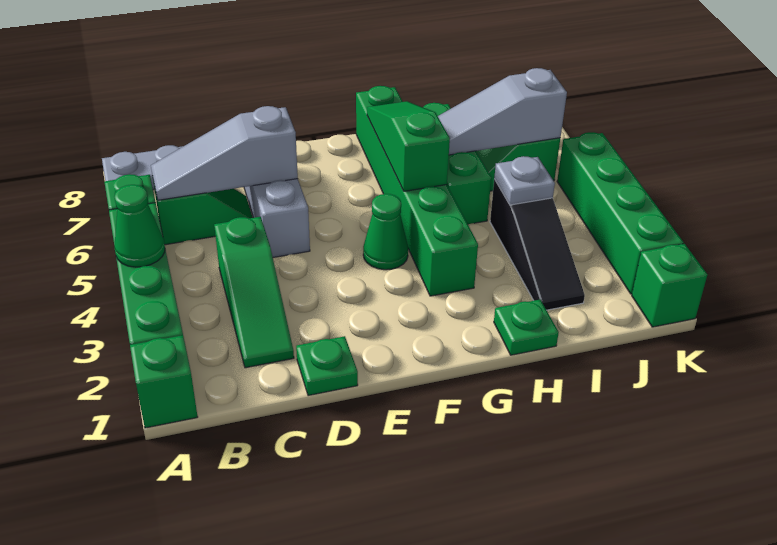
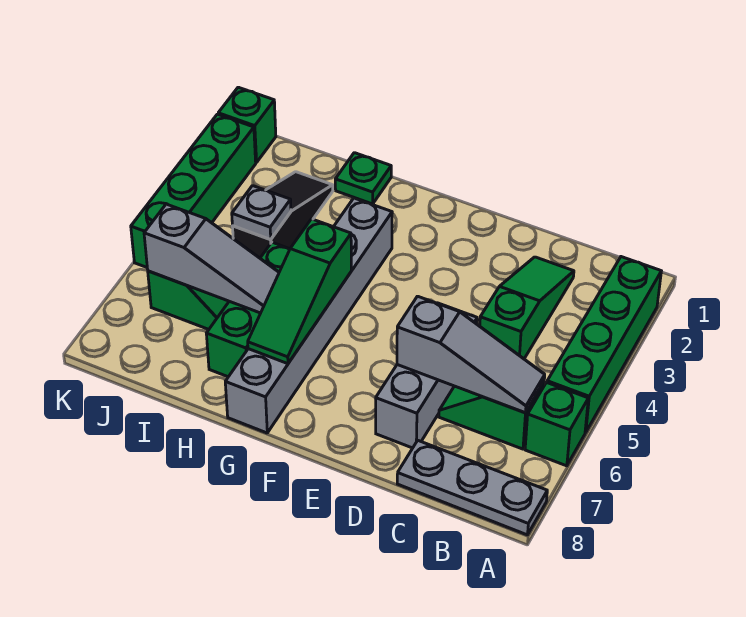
green brick A1 level 1 -> none
green cone A4 level 2 -> none
green plate D1 level 1 -> none
green cone F4 level 1 -> none
green brick G3:G8 level 1 -> grey brick G3:G8 level 1

